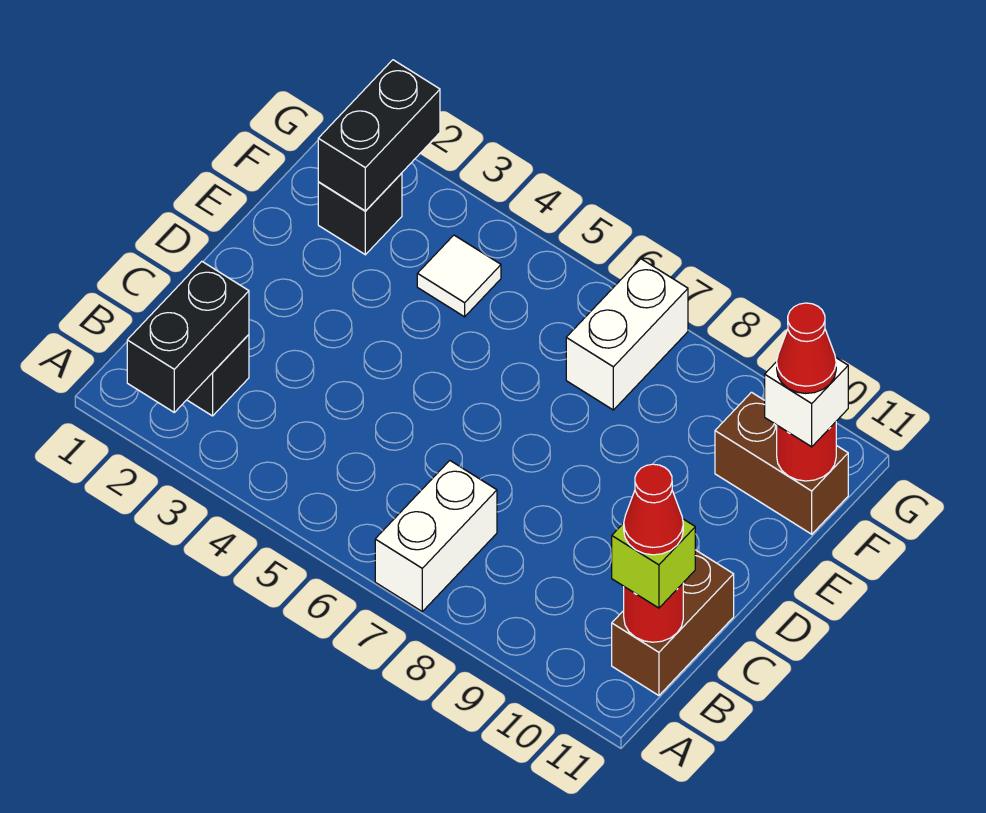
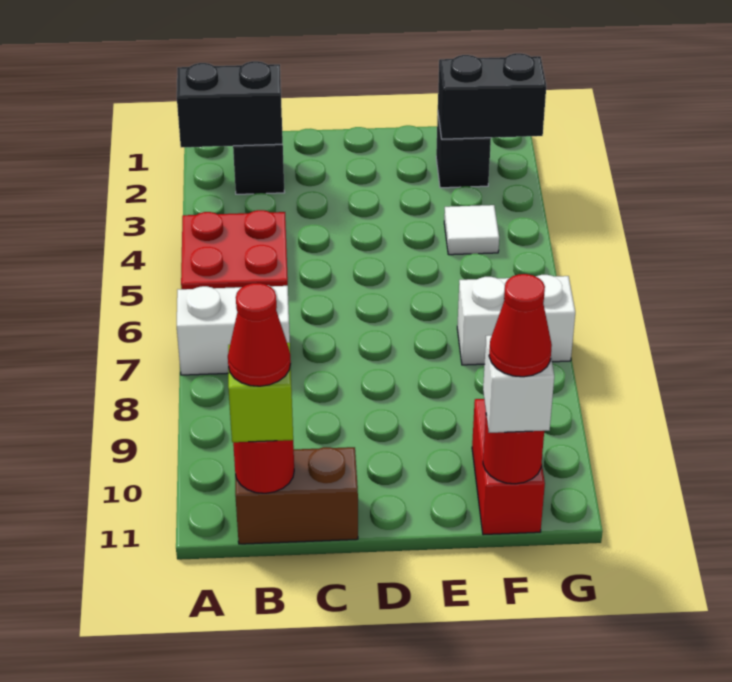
none -> red plate A4:B5 level 1
brown brick F10:F11 level 1 -> red brick F10:F11 level 1

